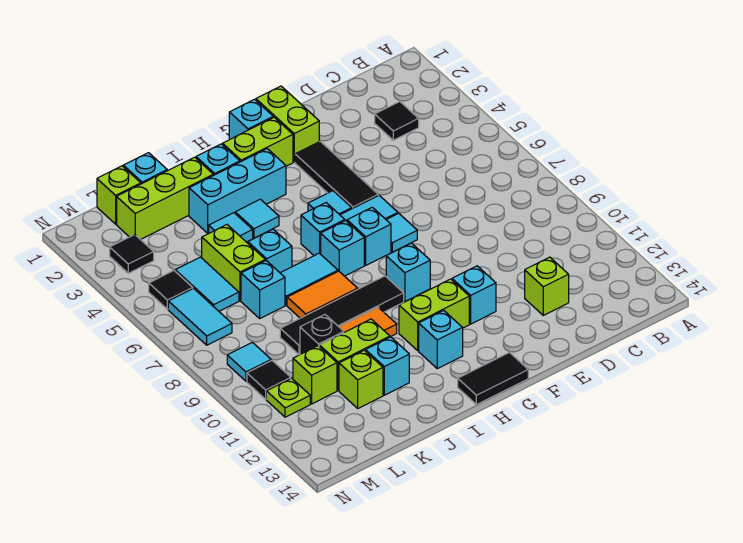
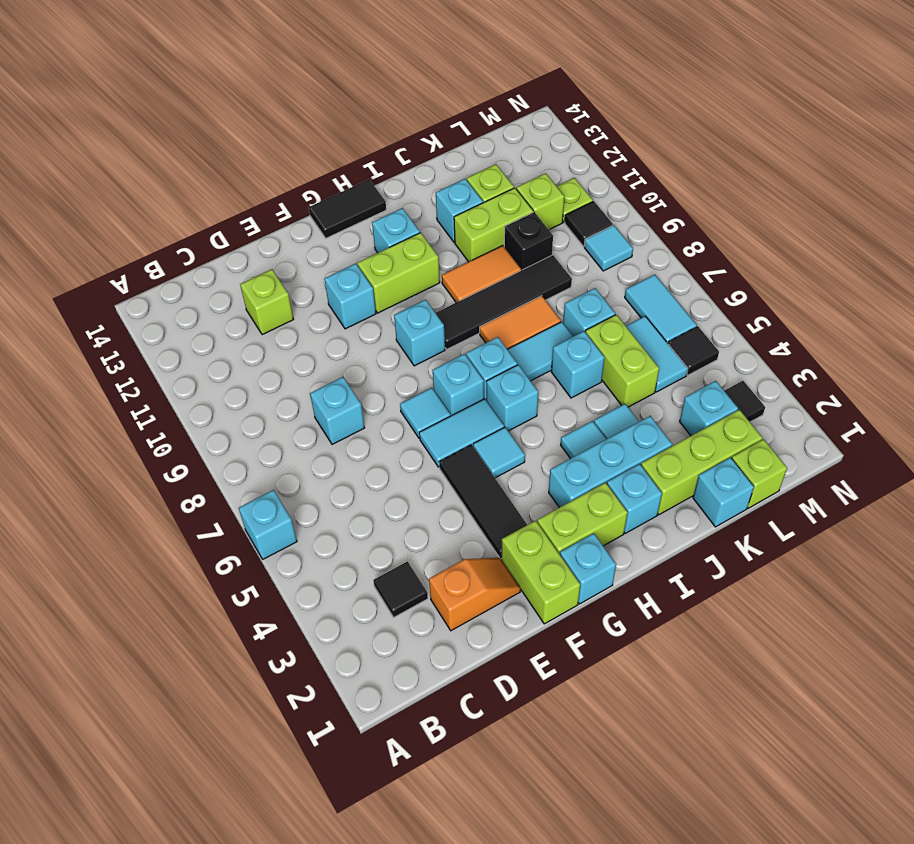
none -> cyan brick A6 level 1
none -> orange slope D2:E2 level 1 top D
none -> cyan brick D8 level 1
none -> cyan brick L3 level 1

